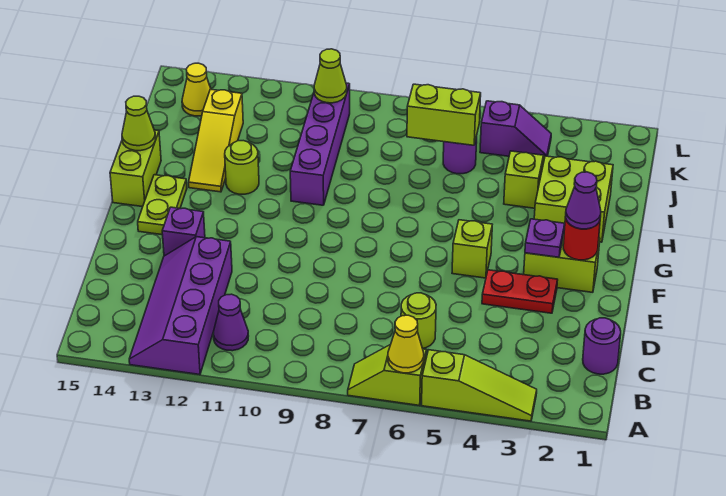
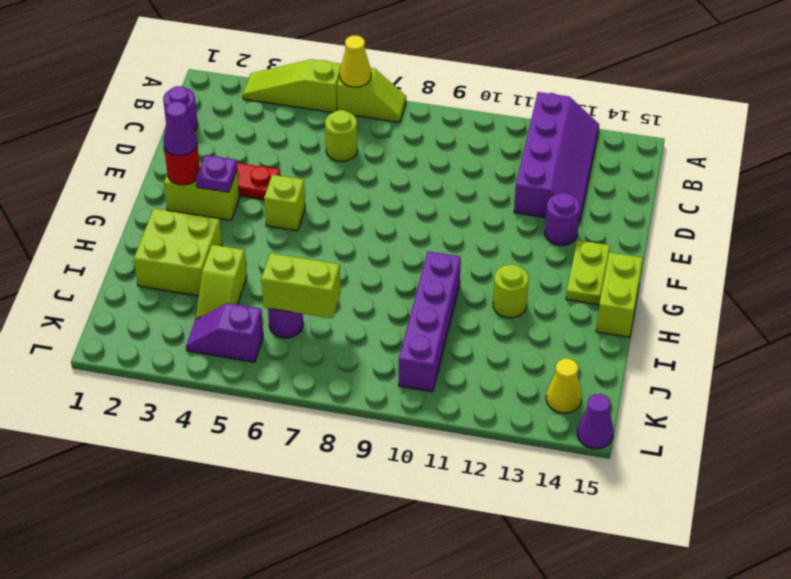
purple cone B11 level 1 -> purple cone L15 level 1
purple brick E13 level 1 -> purple round brick E13 level 1
yellow slope H13:J13 level 1 top J -> none
lime cone H15 level 2 -> none
lime cone K10 level 2 -> none

